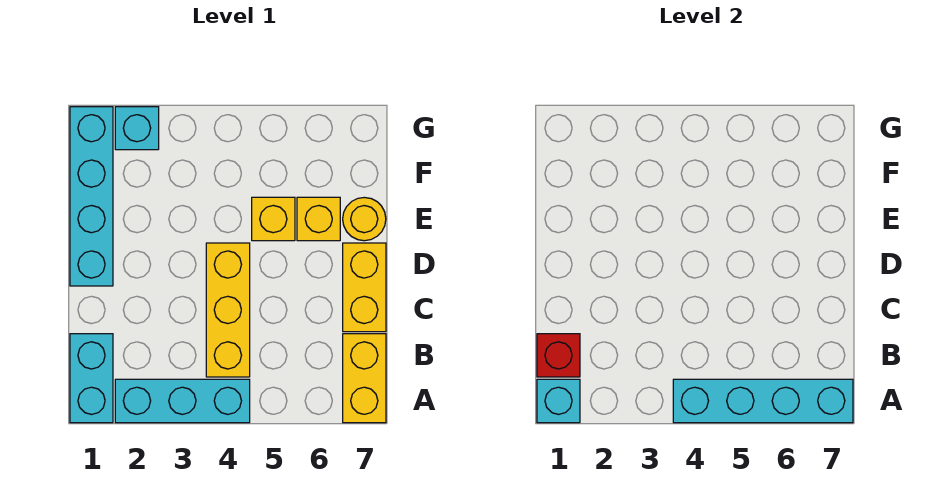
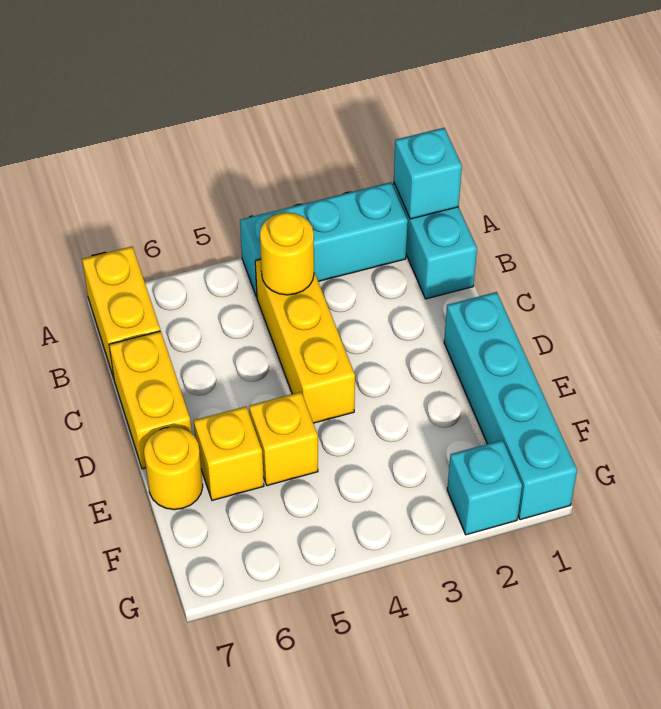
cyan brick A4:A7 level 2 -> none
red brick B1 level 2 -> none
none -> yellow round brick B4 level 2

